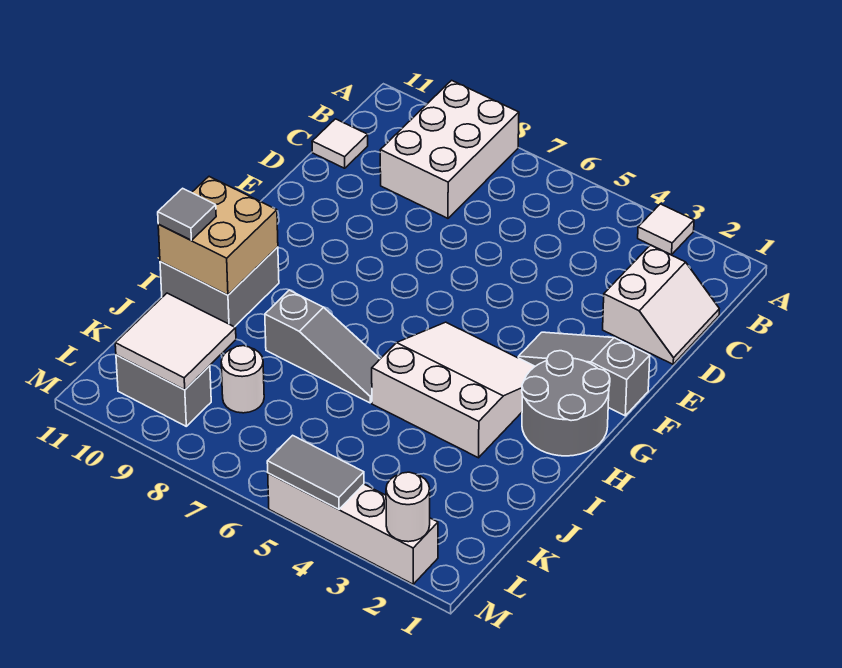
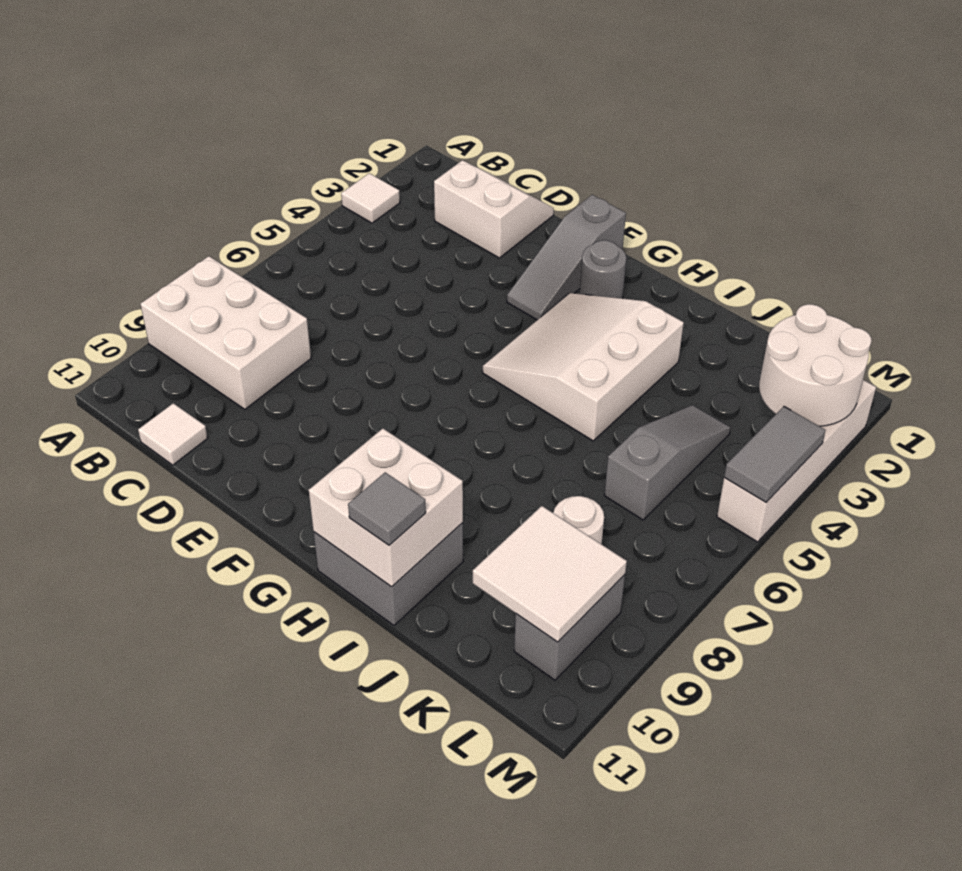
grey round brick G1:H2 level 1 -> grey round brick G2 level 1
tan brick H10:I11 level 2 -> white brick H10:I11 level 2
grey slope I6:I8 level 1 top 8 -> grey slope K4:K6 level 1 top 6
white round brick M2 level 2 -> white round brick L2:M3 level 2

